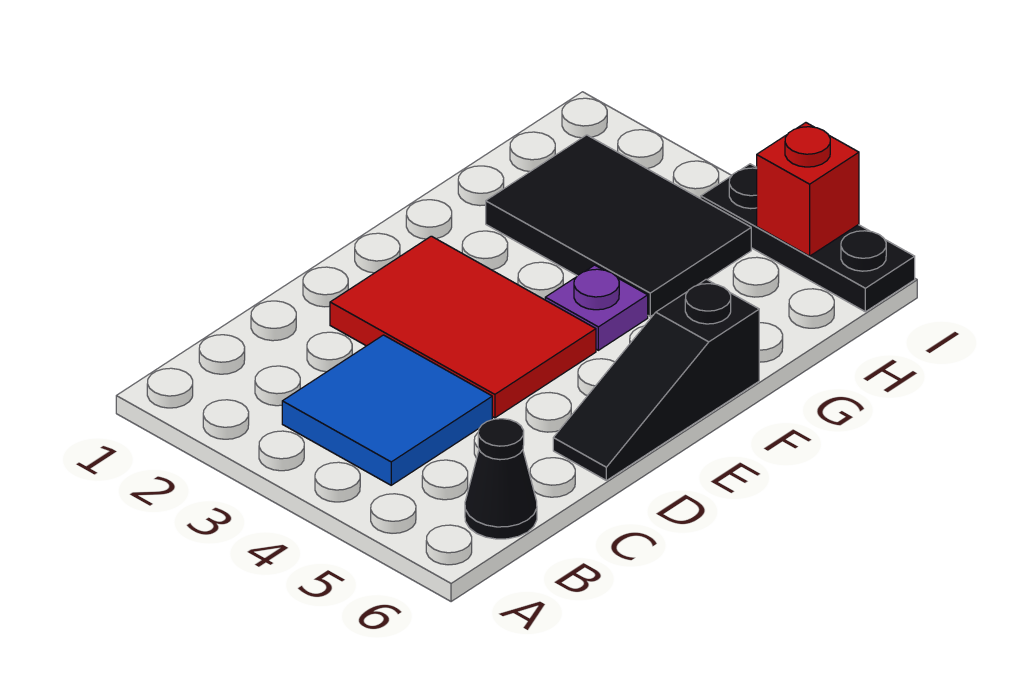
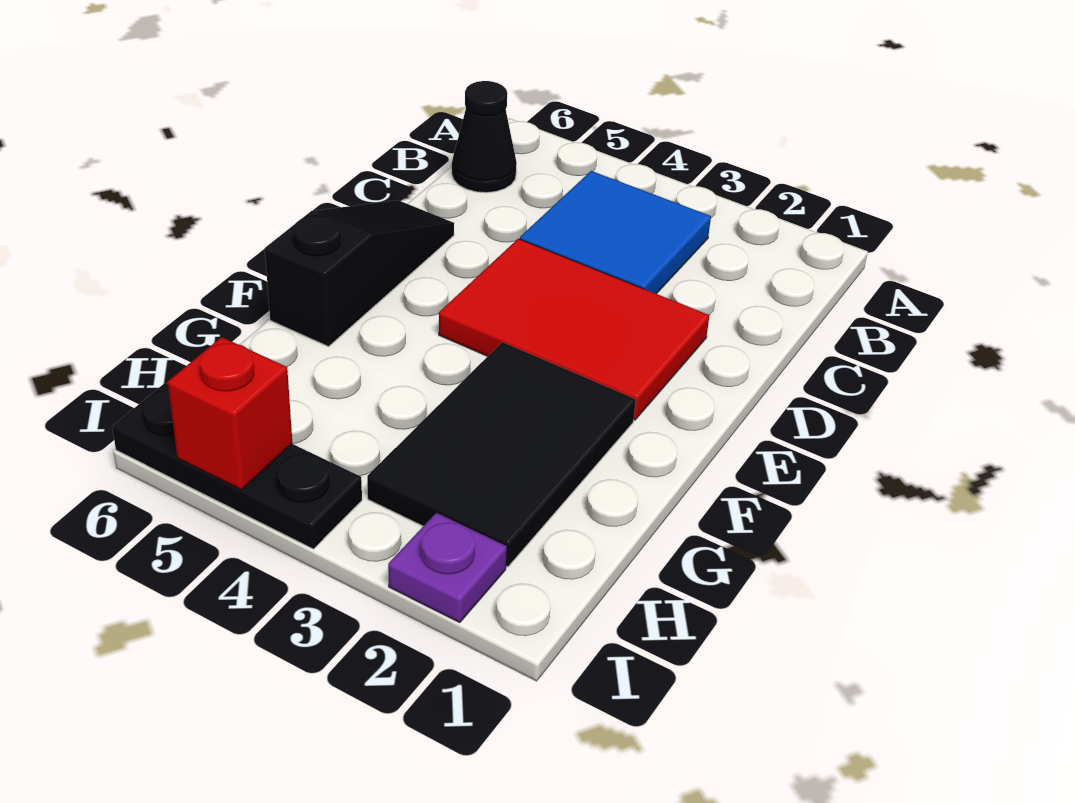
purple plate F4 level 1 -> purple plate I2 level 1
black tile G2:H4 level 1 -> black tile F2:H3 level 1

